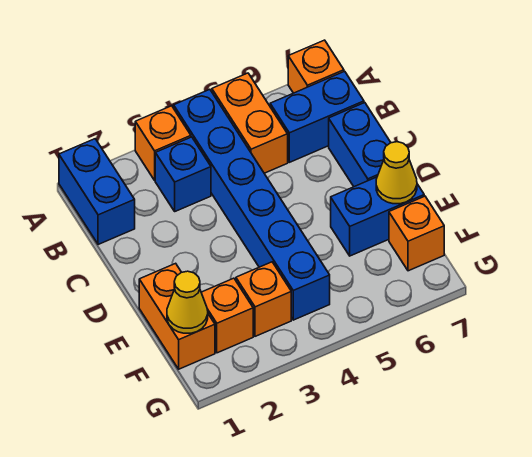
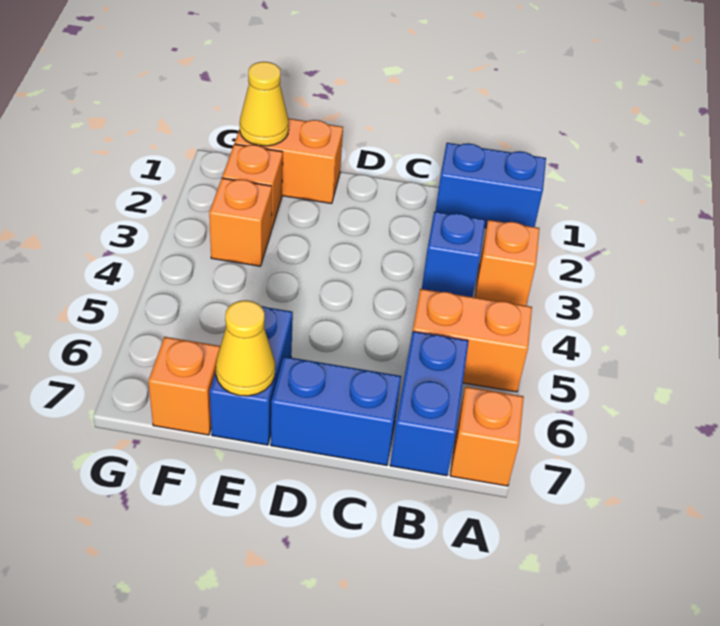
blue brick A4:F4 level 1 -> none

